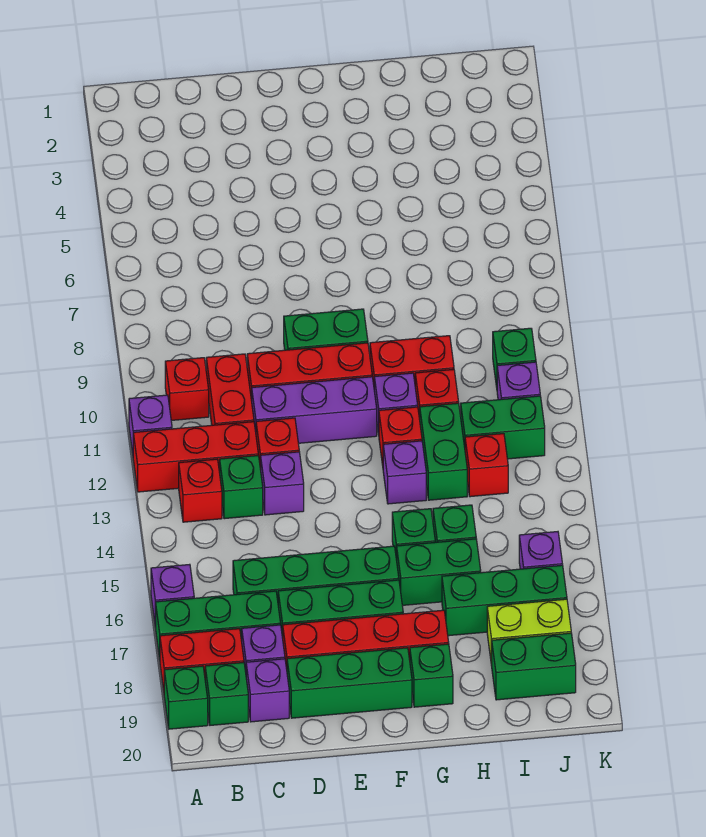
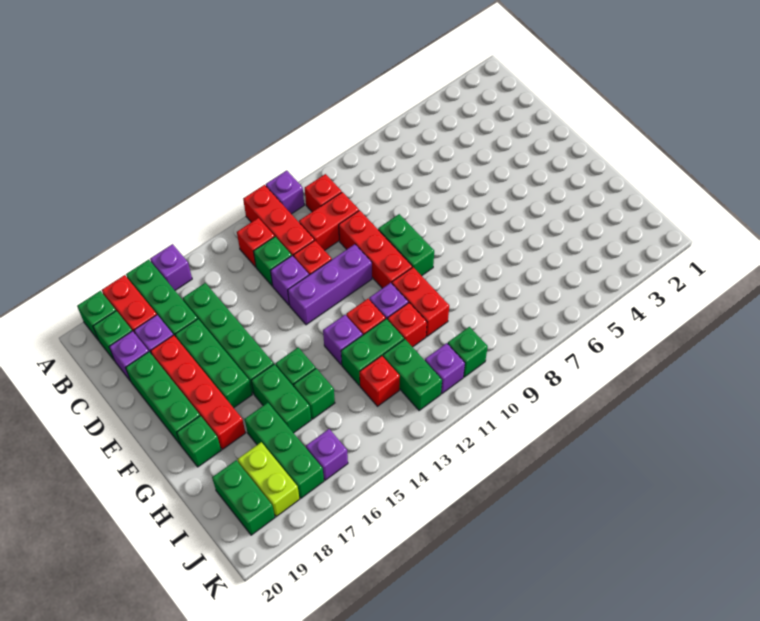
purple brick D11:F11 level 1 -> purple brick E11:E13 level 1

